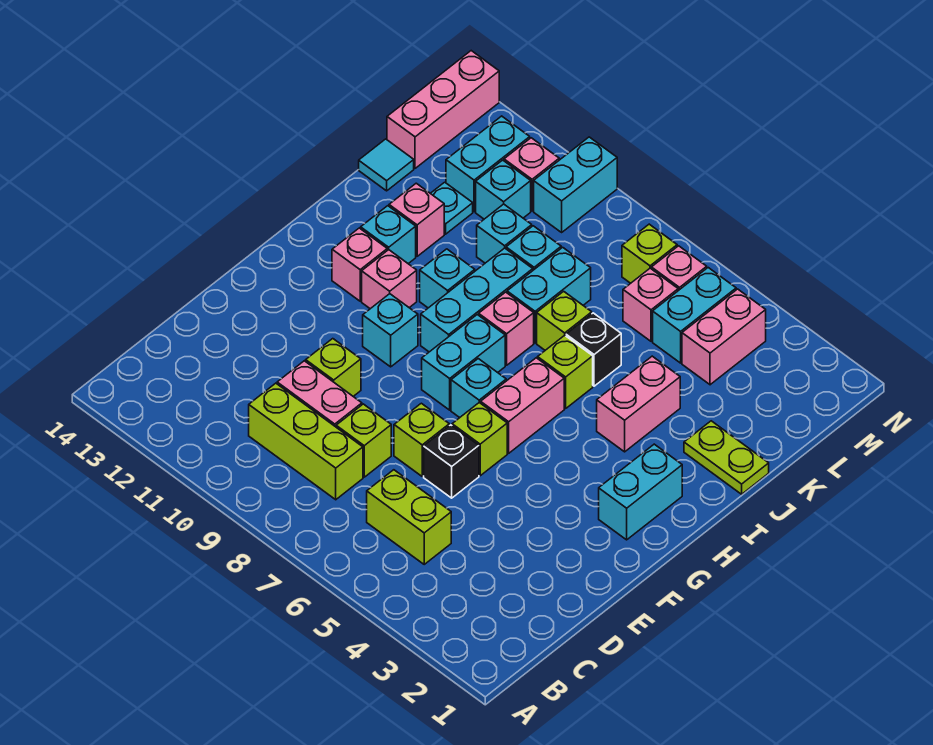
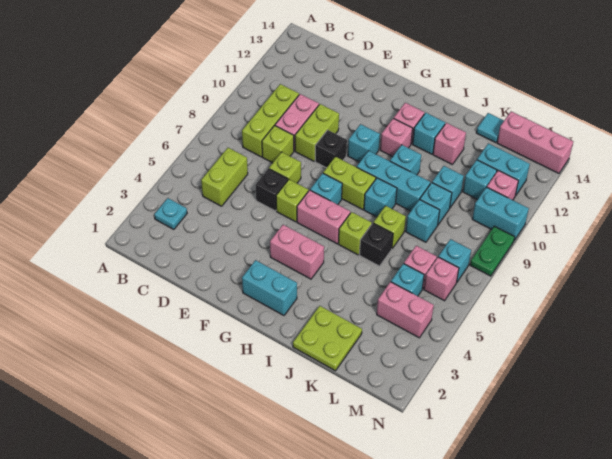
lime brick E10 level 1 -> lime brick E9:E10 level 1
none -> black brick F9 level 1
cyan brick G8:H8 level 1 -> lime brick G8:H8 level 1
pink brick I4:J4 level 1 -> pink brick G4:H4 level 1
pink brick I8 level 1 -> cyan brick I8 level 1
lime plate J1:J2 level 1 -> lime plate J1:K2 level 1
cyan brick J8:K8 level 1 -> cyan brick K8 level 1
cyan plate K12 level 1 -> cyan plate B3 level 1
cyan brick L5:M5 level 1 -> cyan brick L5 level 1
lime brick M7 level 1 -> cyan brick M7 level 1
none -> green plate N8:N9 level 1

